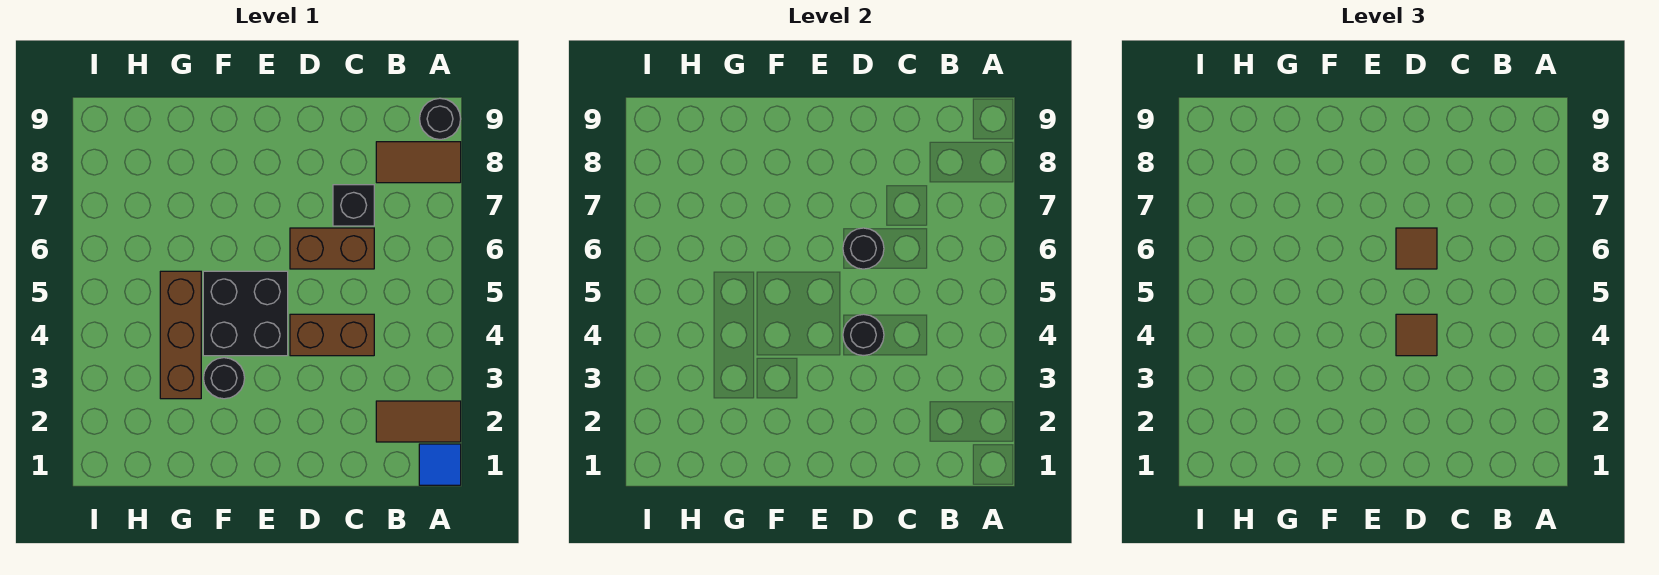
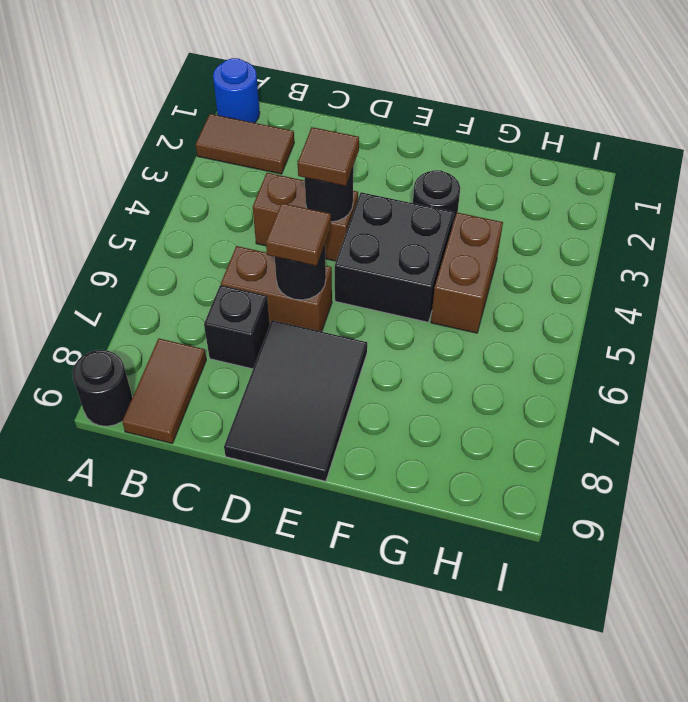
blue tile A1 level 1 -> blue round brick A1 level 1
brown tile A8:B8 level 1 -> brown tile B8:B9 level 1
none -> black tile D7:E9 level 1
brown brick G3:G5 level 1 -> brown brick G4:G5 level 1

